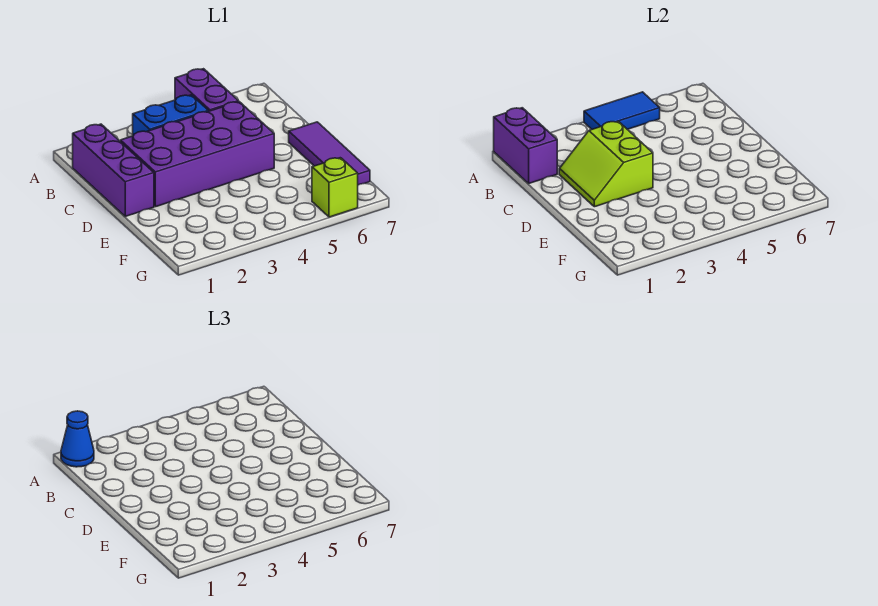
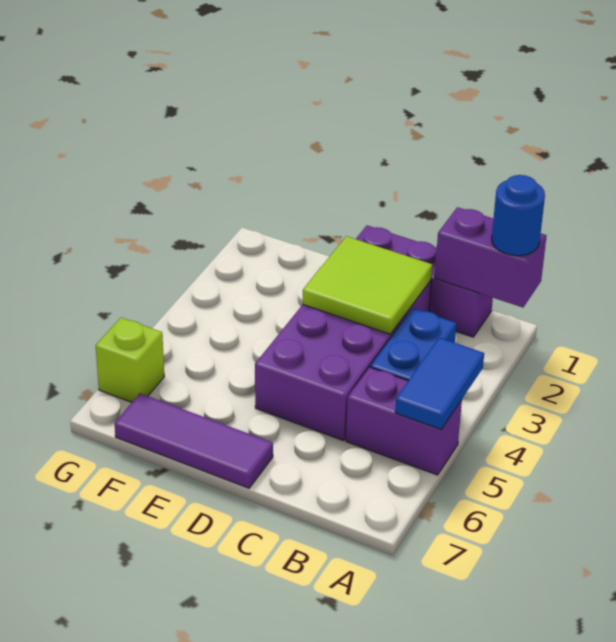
blue cone A1 level 3 -> blue round brick A1 level 3
lime slope C2:D3 level 2 top 3 -> lime tile C2:D3 level 2

